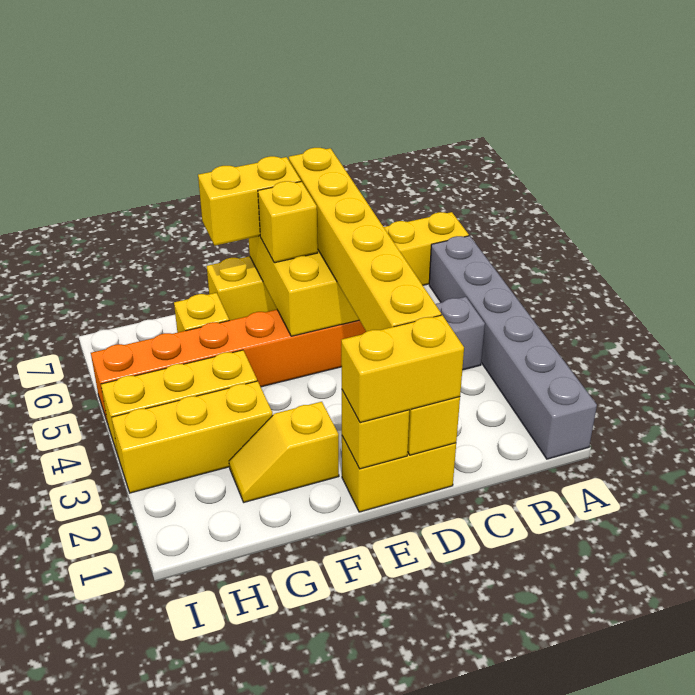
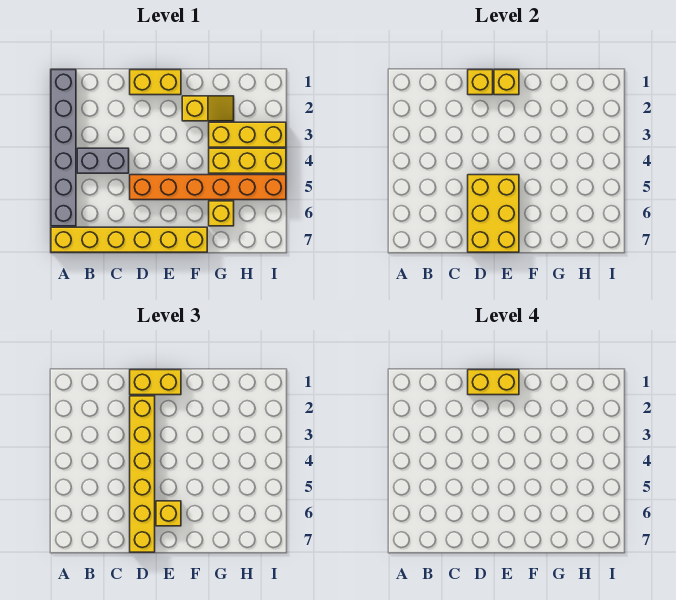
yellow brick E7:F7 level 3 -> yellow brick D1:E1 level 4

